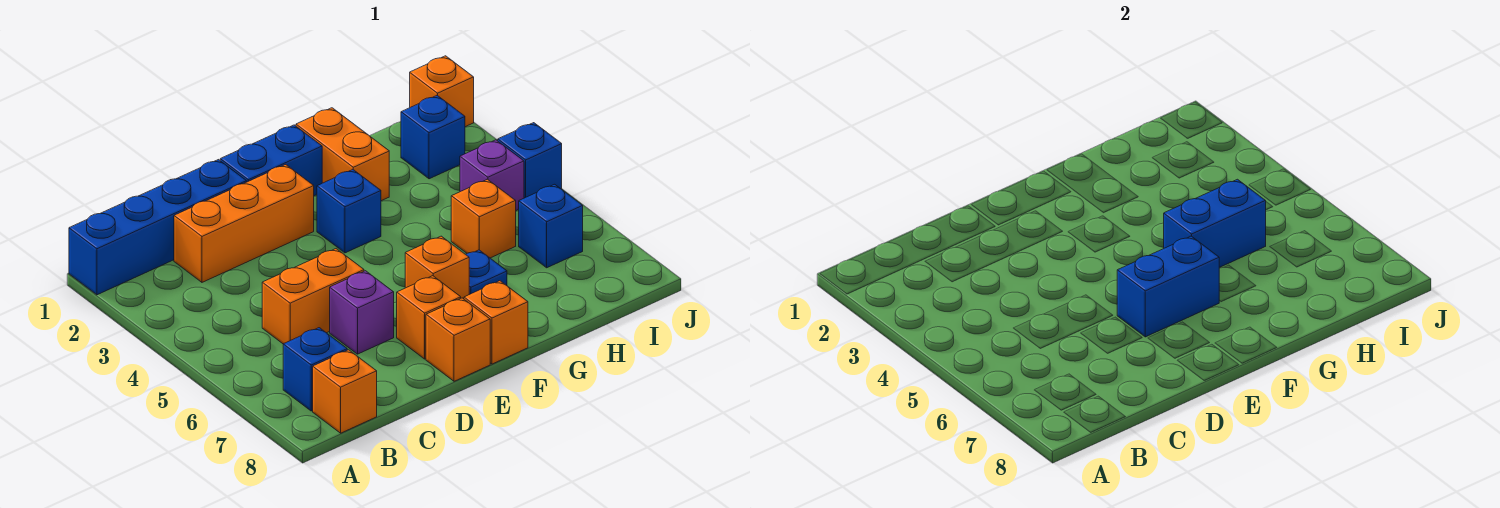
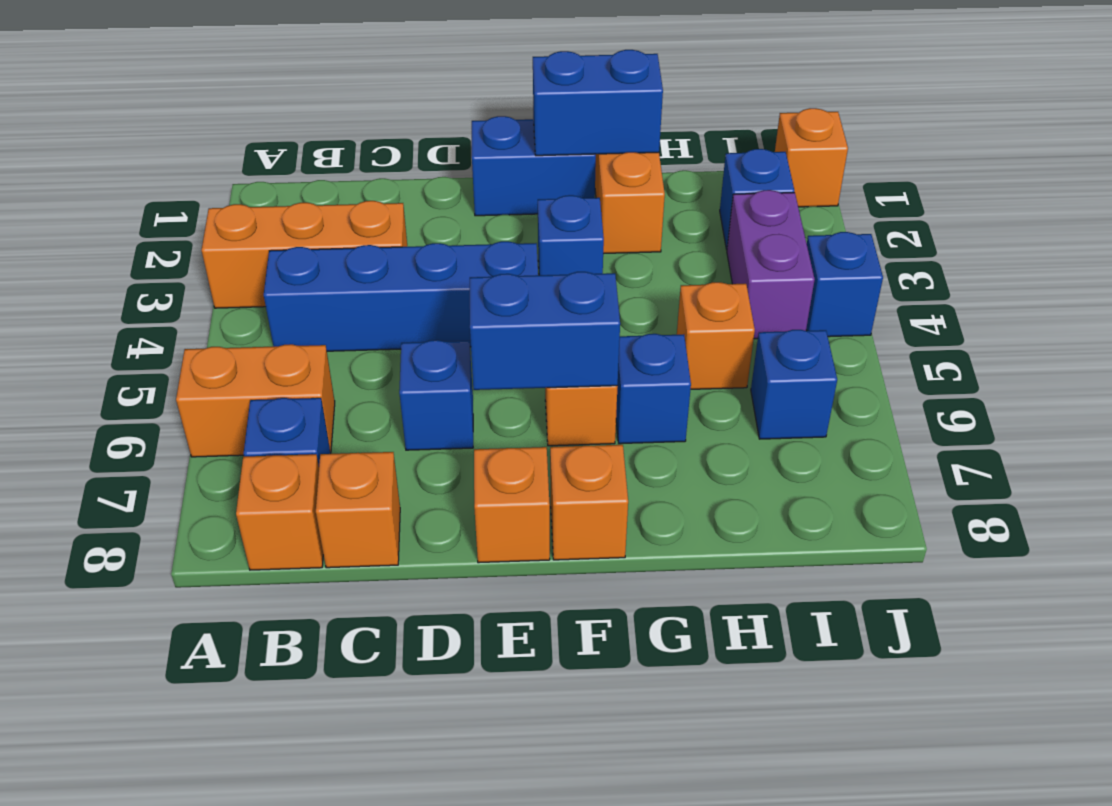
blue brick A1:D1 level 1 -> blue brick B4:E4 level 1
orange brick C2:E2 level 1 -> orange brick A3:C3 level 1
orange brick C5:D5 level 1 -> orange brick A6:B6 level 1
purple brick D6 level 1 -> blue brick D6 level 1
orange brick E7 level 1 -> orange brick C8 level 1
blue brick G5:H5 level 2 -> blue brick F1:G1 level 2
blue plate G6 level 1 -> blue brick G6 level 1
purple brick I4 level 1 -> purple brick I3:I4 level 1

